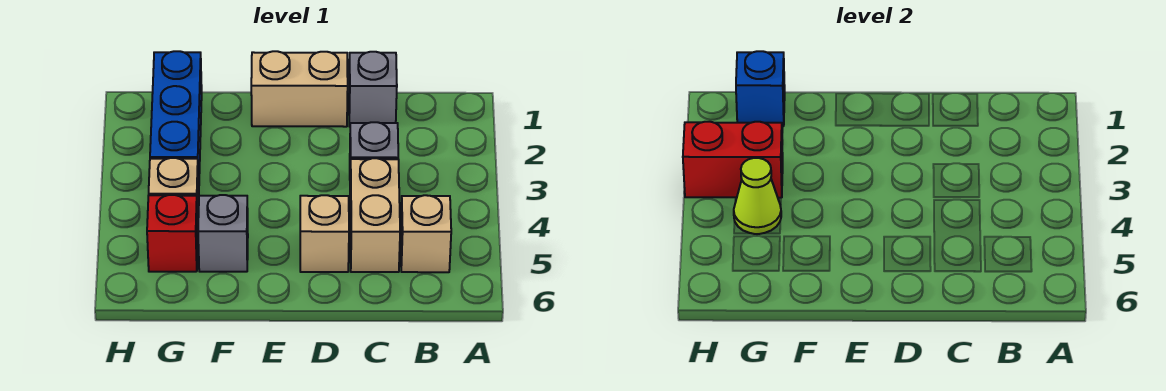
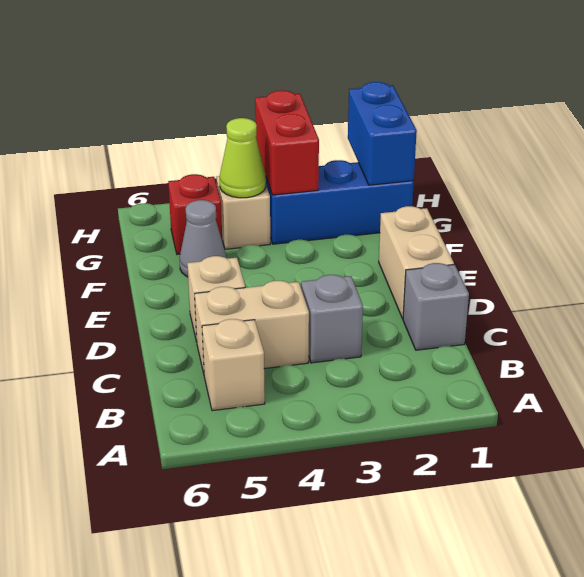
grey brick F5 level 1 -> grey cone F5 level 1
blue brick G1 level 2 -> blue brick G1:H1 level 2

